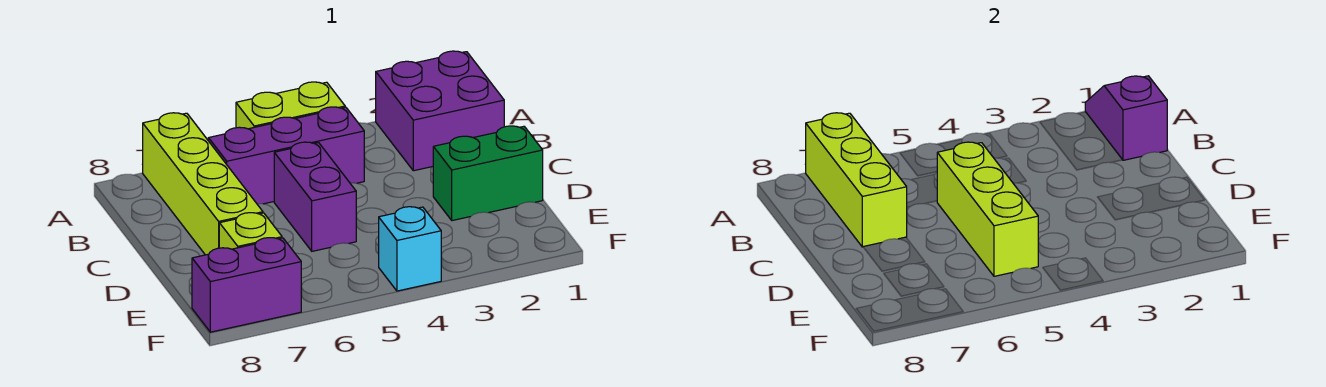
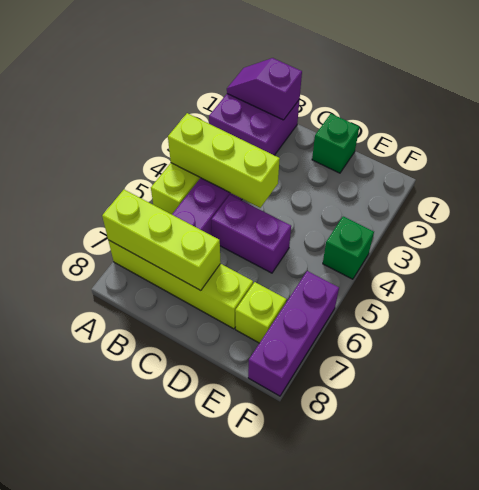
lime brick C5:E5 level 2 -> lime brick A4:C4 level 2
green brick D1:D2 level 1 -> green brick D1 level 1
cyan brick F4 level 1 -> green brick F4 level 1
purple brick F7:F8 level 1 -> purple brick F6:F8 level 1

